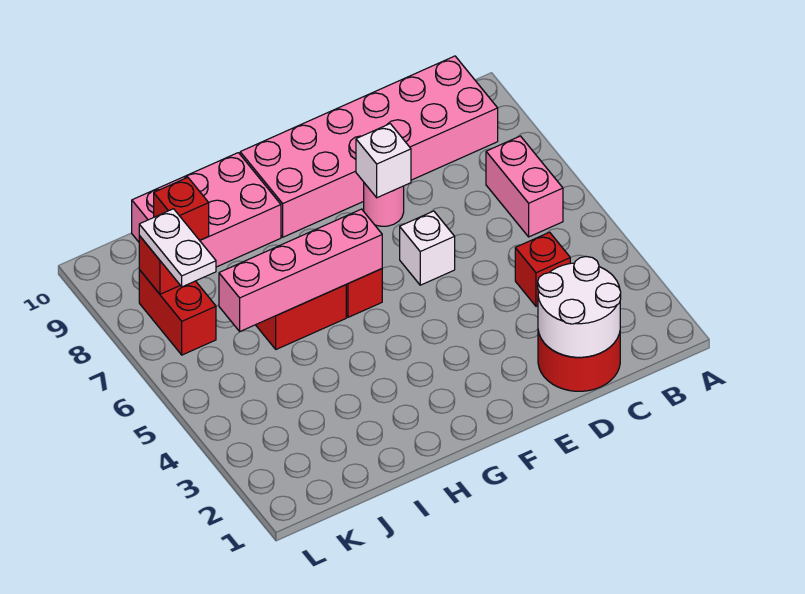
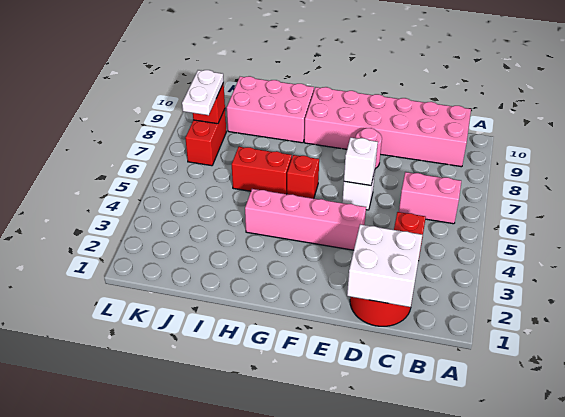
pink brick B6:B7 level 1 -> pink brick B6:C6 level 1
white round brick C1:D2 level 2 -> white brick C1:D2 level 2
white brick E8 level 2 -> white brick E6 level 2
pink brick G6:J6 level 2 -> pink brick E4:H4 level 1
red brick J9 level 2 -> none

